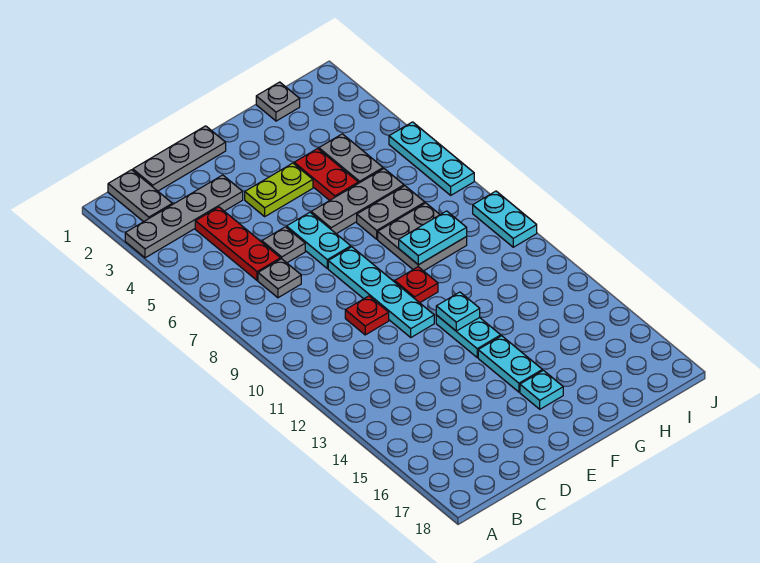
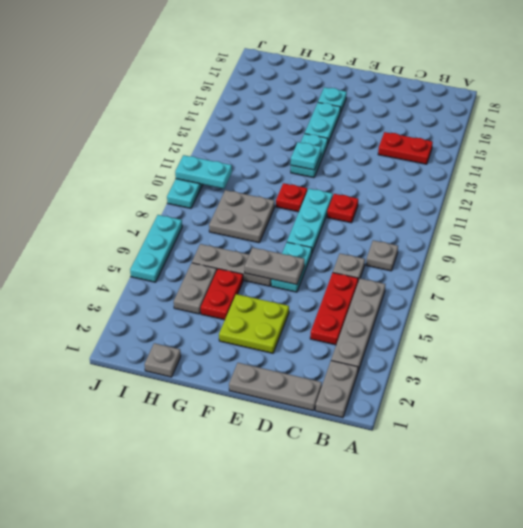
grey plate A3:D3 level 1 -> grey plate B3:B6 level 1
none -> red plate B14:C14 level 1
grey plate D6 level 1 -> grey plate B8 level 1
lime plate E4:F4 level 1 -> lime plate E3:F4 level 1
cyan plate E8:E11 level 1 -> cyan plate E8:E10 level 1
grey plate G7:H7 level 1 -> grey plate E6:F6 level 2
cyan plate G9:H9 level 2 -> cyan plate I10:J10 level 2

